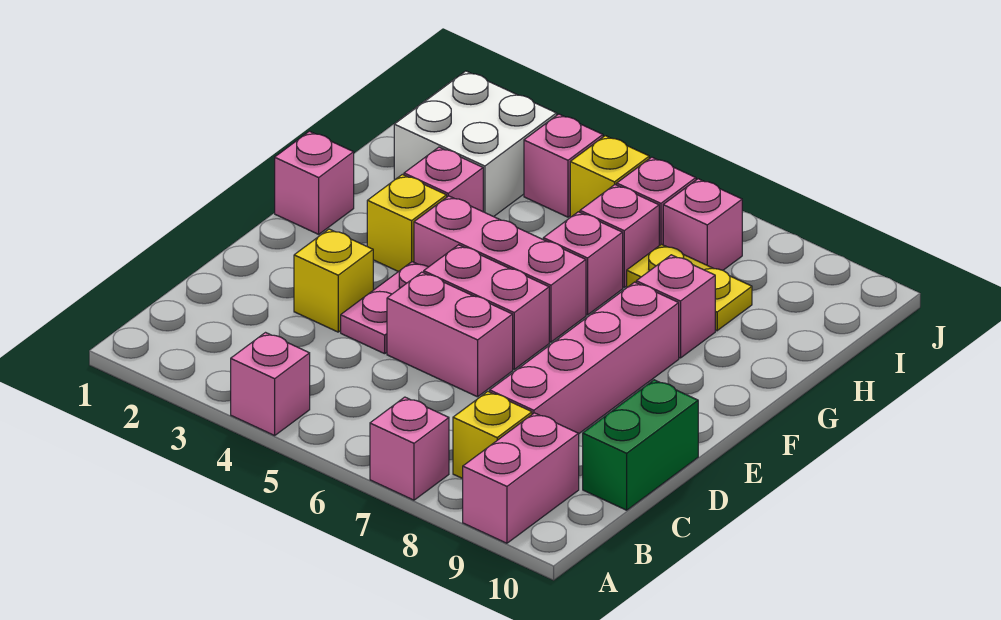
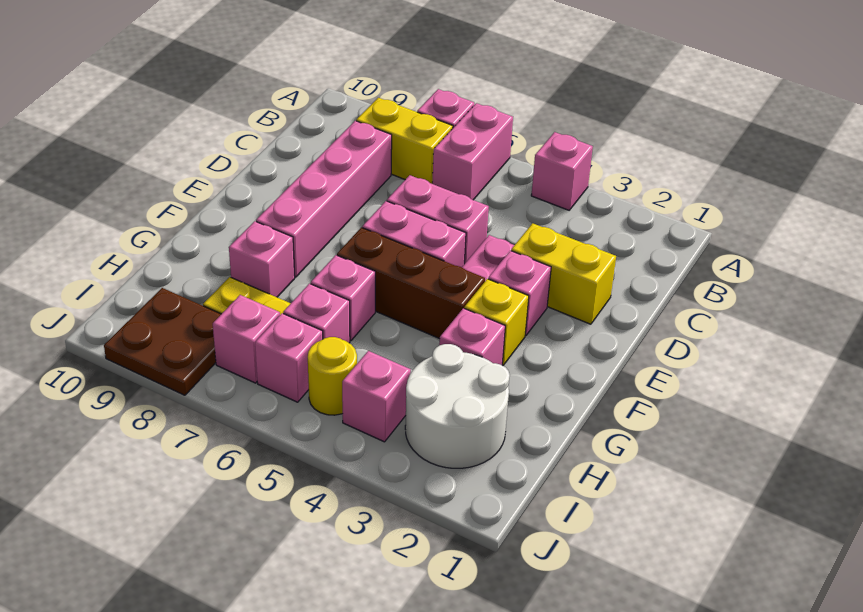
pink brick A9:B9 level 1 -> pink brick A6:B6 level 1
yellow brick B8 level 1 -> yellow brick B7:B8 level 1
green brick C10:D10 level 1 -> none
yellow brick D3 level 1 -> yellow brick D2:D3 level 1
pink brick F1 level 1 -> pink brick E3 level 1
pink brick F4:F6 level 1 -> brown brick F4:F6 level 1
white brick H2:I3 level 1 -> white round brick H2:I3 level 1
yellow brick I5 level 1 -> yellow round brick I5 level 1
none -> brown plate I8:J9 level 1

